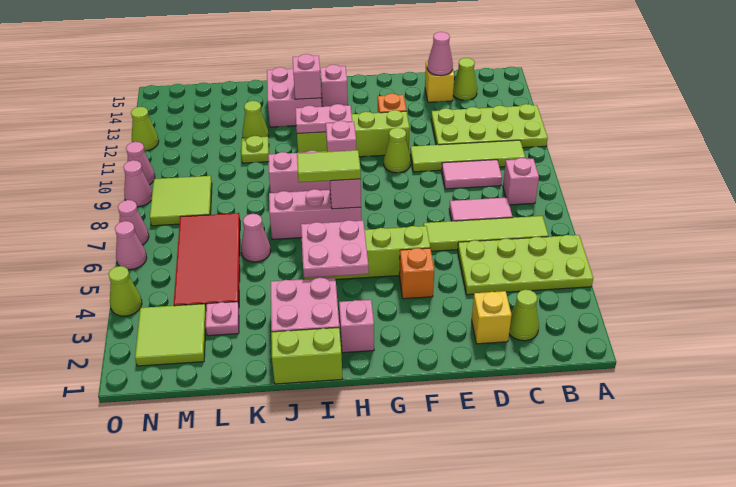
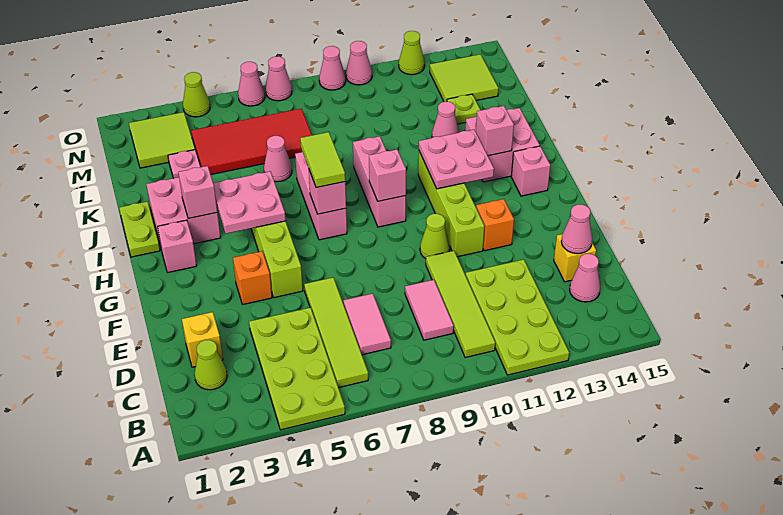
pink brick B8 level 1 -> pink brick I3 level 2
lime cone C14 level 1 -> pink cone C14 level 1
pink plate H11:I11 level 2 -> pink plate H11:I12 level 2
lime brick I1:J1 level 1 -> lime plate I1:J1 level 1
lime plate K11 level 1 -> lime plate L13 level 1
lime cone K12 level 1 -> pink cone K12 level 1
lime tile M8:N9 level 1 -> lime tile M13:N14 level 1

